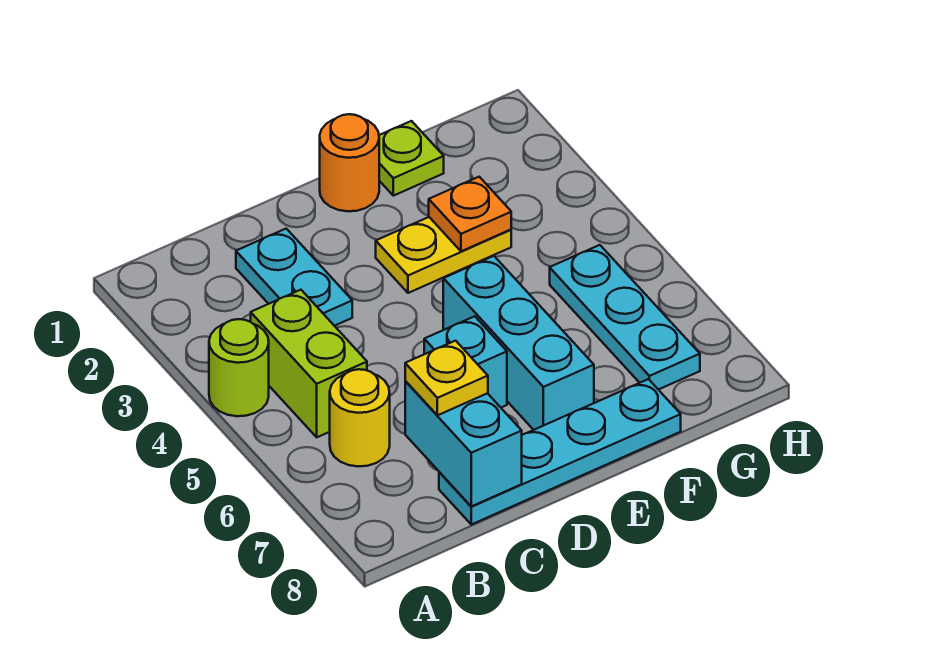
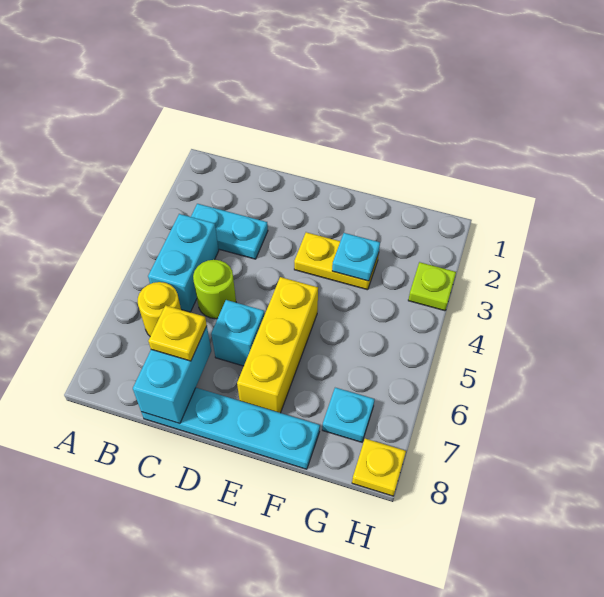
lime round brick A4 level 1 -> lime round brick C5 level 1
lime brick B4:B5 level 1 -> cyan brick B4:B5 level 1
cyan plate C2:C3 level 1 -> cyan plate B3:C3 level 1
orange round brick E1 level 1 -> none
cyan brick E5:E7 level 1 -> yellow brick E5:E7 level 1
lime plate F1 level 1 -> lime plate H3 level 1
orange plate F3 level 2 -> cyan plate F3 level 2
cyan plate G5:G7 level 1 -> cyan plate G7 level 1
none -> yellow plate H8 level 1

